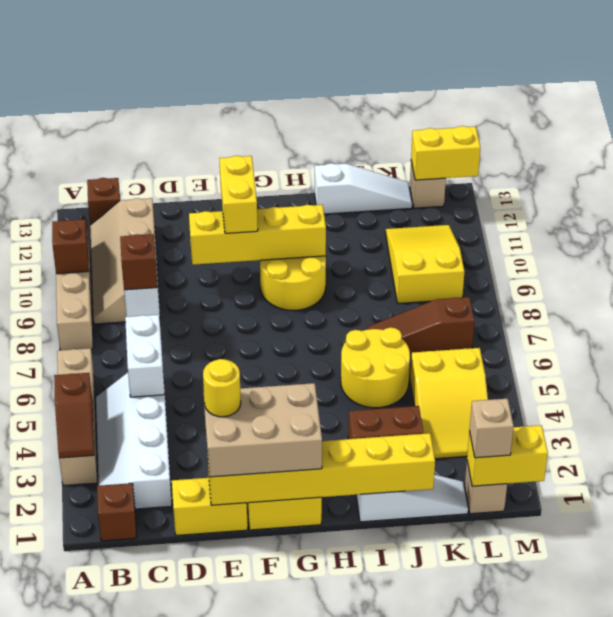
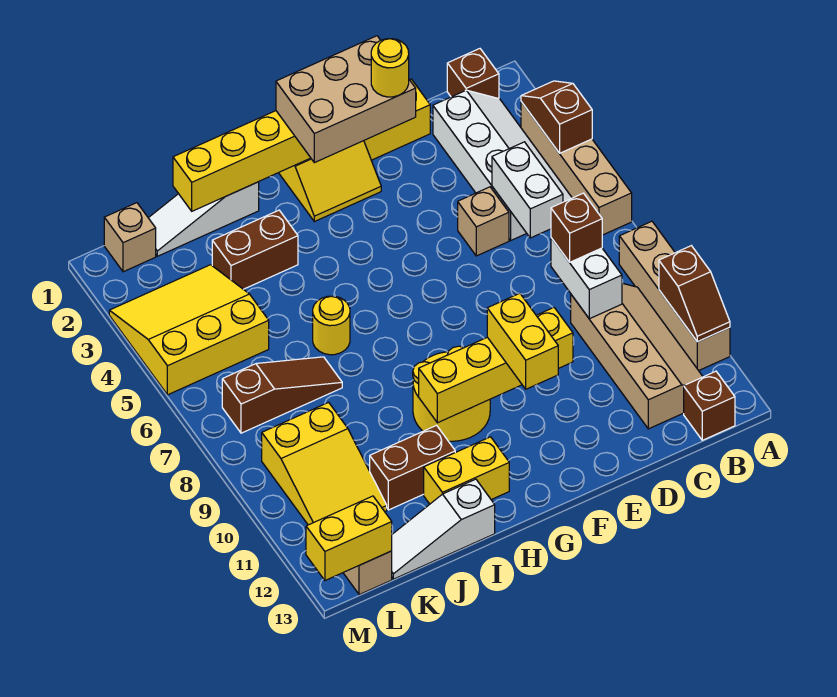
yellow round brick I5:J6 level 1 -> yellow round brick I6 level 1
none -> brown brick I11:J11 level 1
yellow slope K3:L5 level 1 top 5 -> yellow slope K3:M5 level 1 top 5
yellow brick L1:M1 level 2 -> yellow brick H12:I12 level 1
tan brick L1 level 3 -> tan brick D5 level 1

